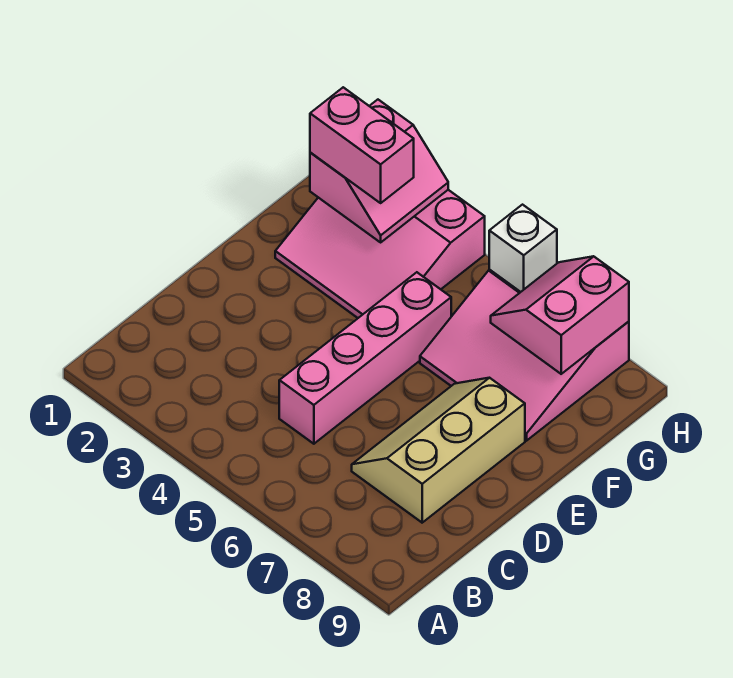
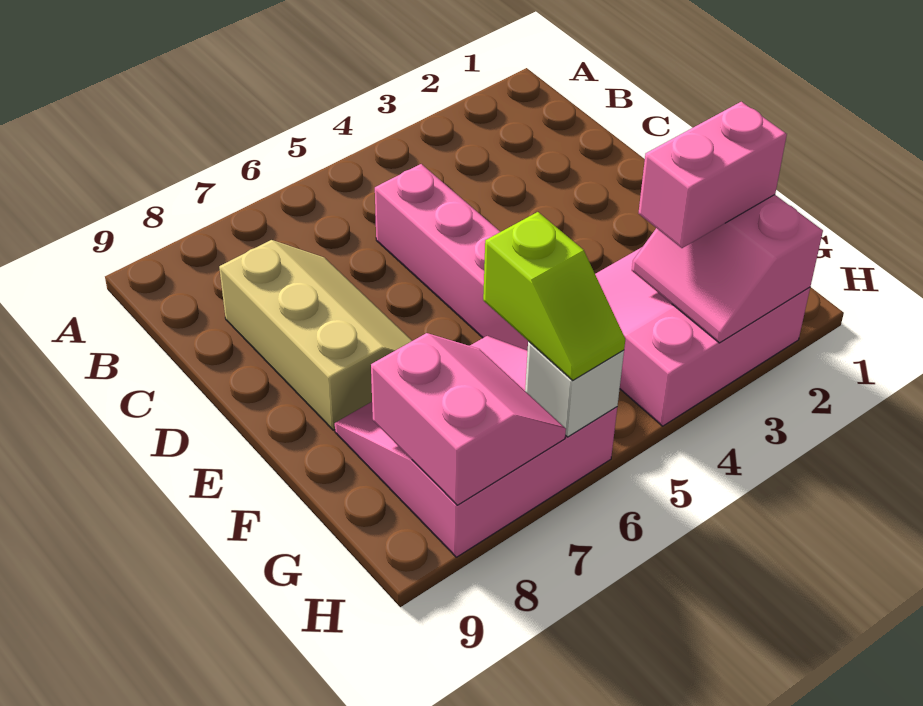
none -> lime slope G6:H6 level 3 top G

